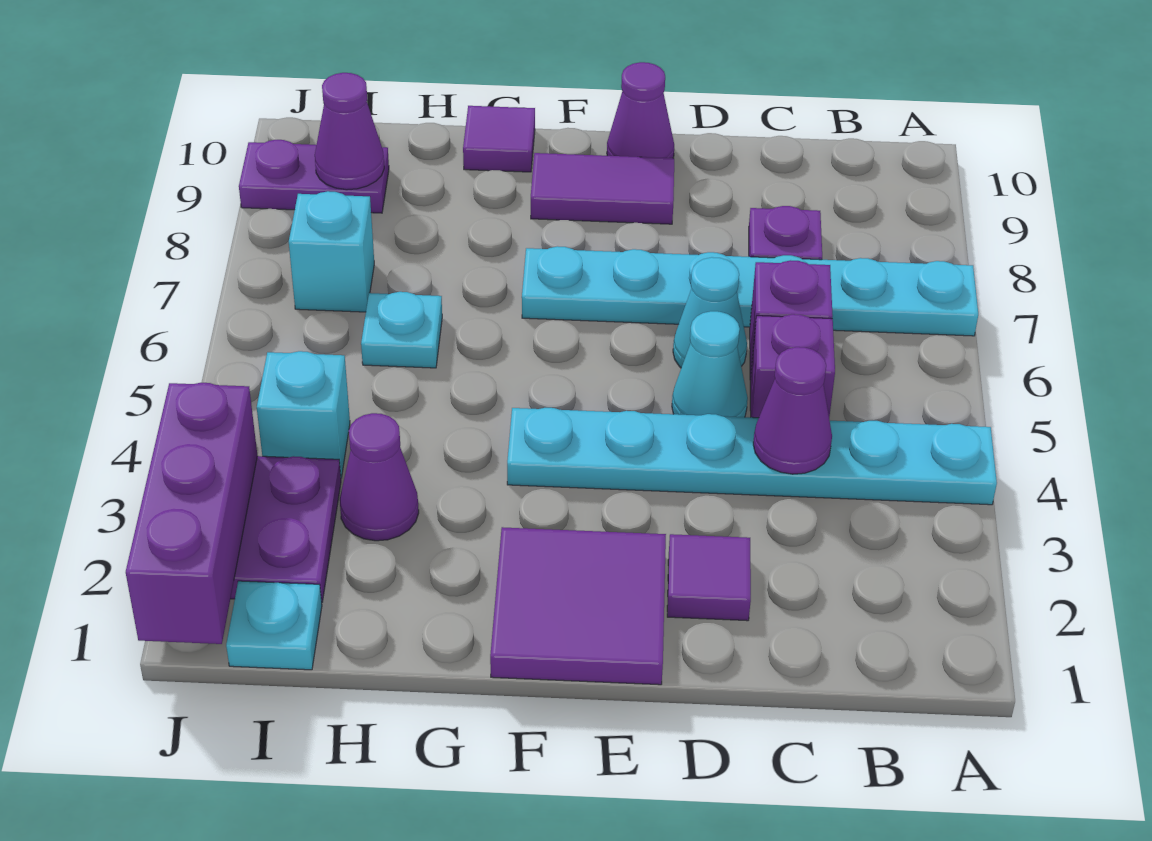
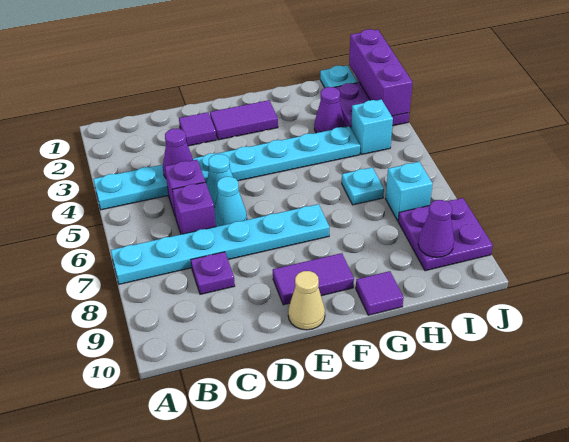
cyan plate A4:F4 level 1 -> cyan plate A4:H4 level 1
purple tile E1:F2 level 1 -> purple tile E2:F2 level 1
purple cone E10 level 1 -> tan cone E10 level 1
purple plate I9:J9 level 1 -> purple plate I8:J9 level 1

